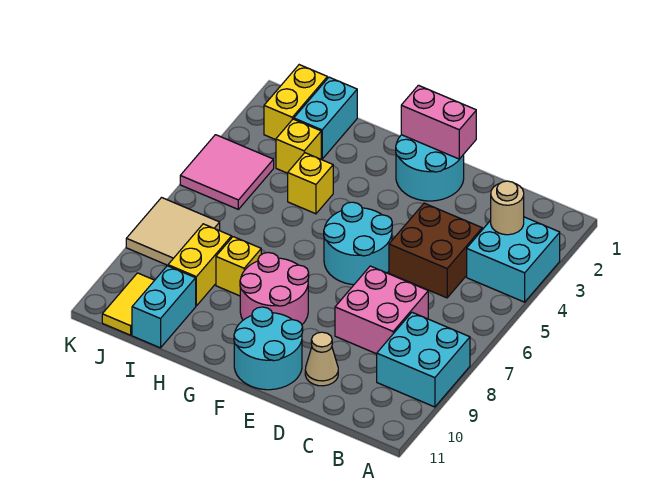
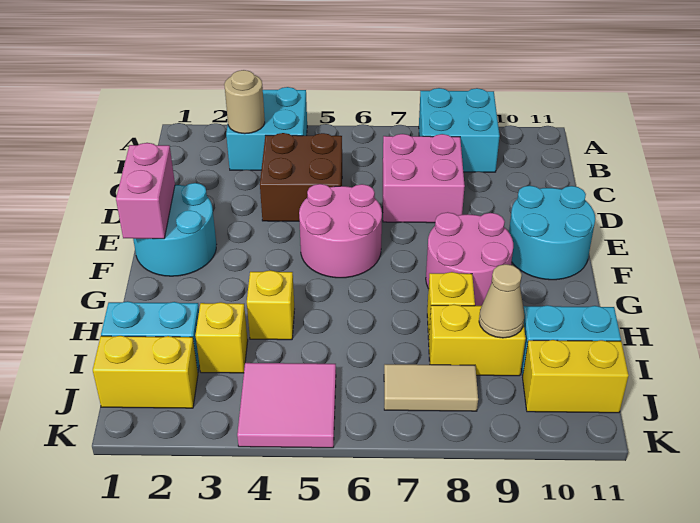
tan cone D10 level 1 -> tan cone I9 level 2
cyan round brick E5:F6 level 1 -> pink round brick E5:F6 level 1
tan tile J7:K8 level 1 -> tan tile J7:J8 level 1
yellow tile J10:J11 level 1 -> yellow brick J10:J11 level 1

